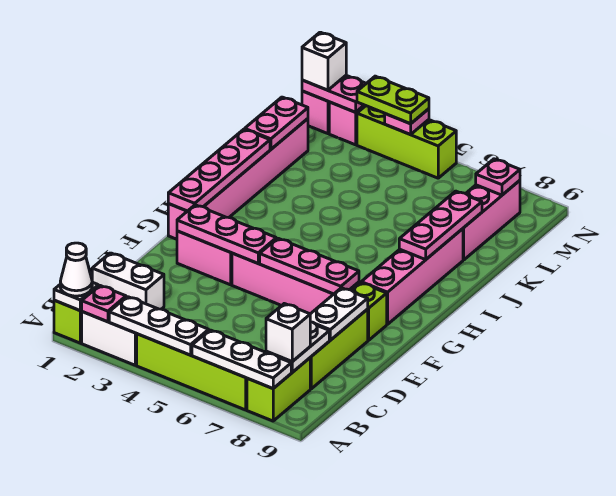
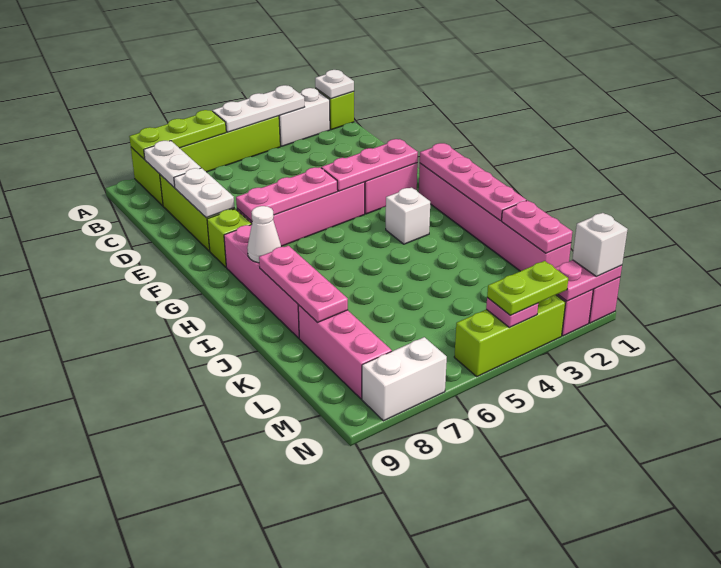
white cone A1 level 3 -> white cone H8 level 2
pink plate A2 level 2 -> none
white plate A6:A8 level 2 -> lime plate A6:A8 level 2
white brick B8 level 3 -> white brick H3 level 1
white brick C1:C2 level 1 -> white brick N7:N8 level 1
pink plate M8 level 2 -> none

